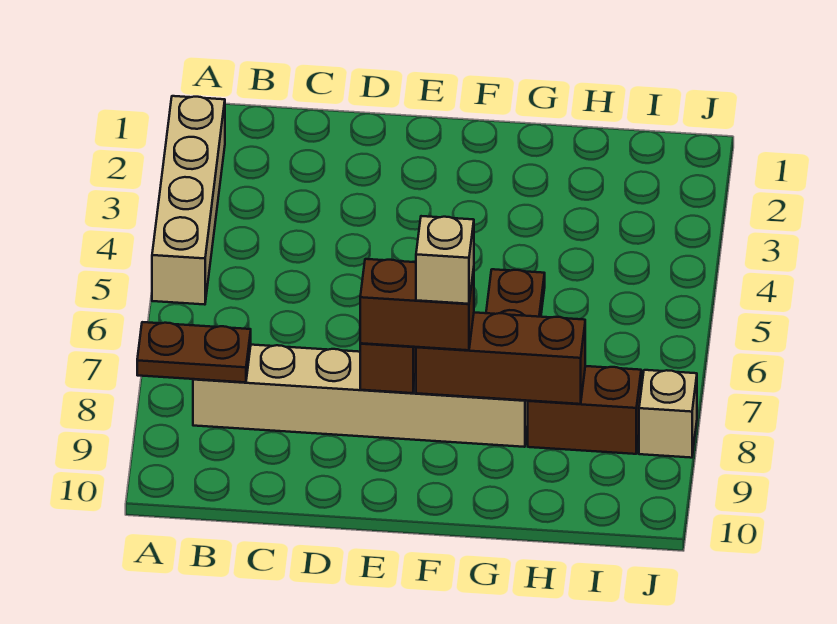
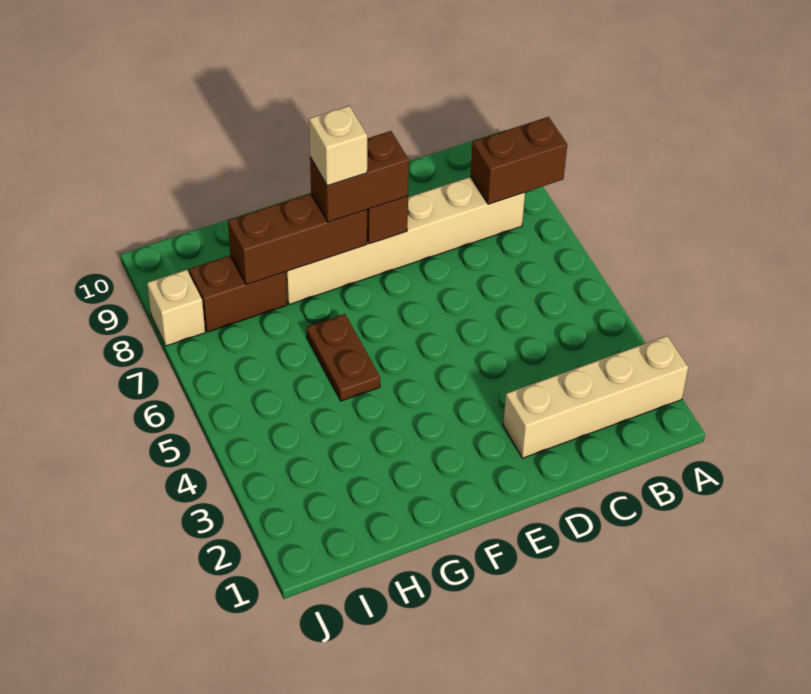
tan brick A2:A5 level 1 -> tan brick A2:D2 level 1
brown plate A8:B8 level 2 -> brown brick A8:B8 level 2

